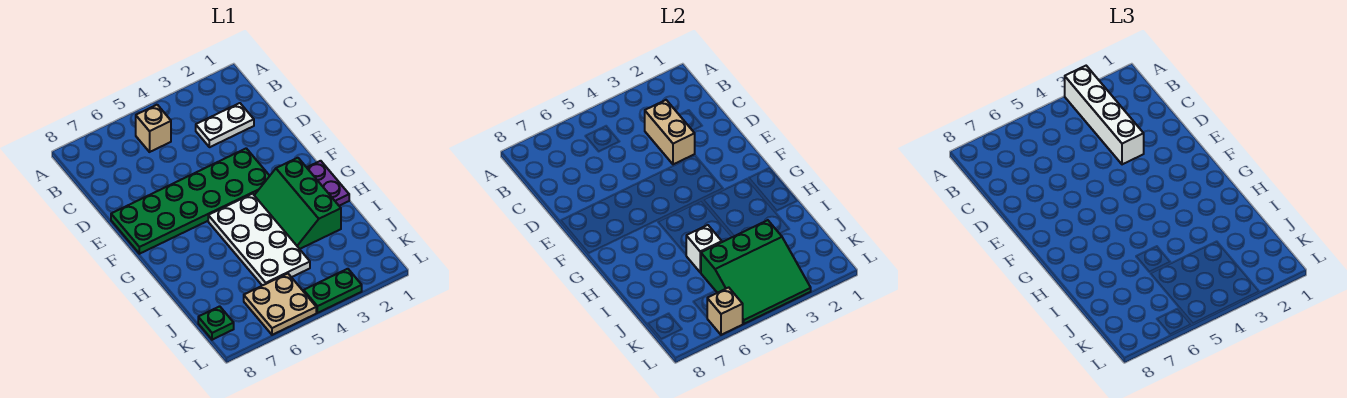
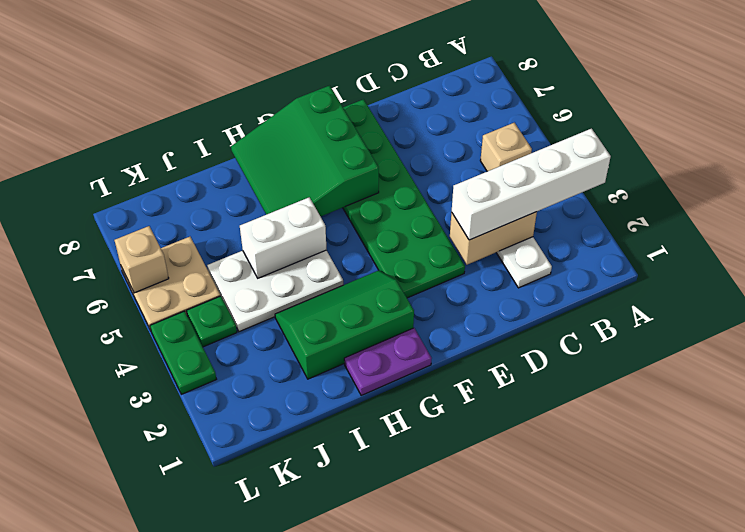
white plate G4:J5 level 1 -> white plate H4:J5 level 1
white brick I5 level 2 -> white brick H5:I5 level 2
green slope J3:L5 level 2 top J -> green slope F6:H8 level 2 top F
green plate K8 level 1 -> green plate K4 level 1

